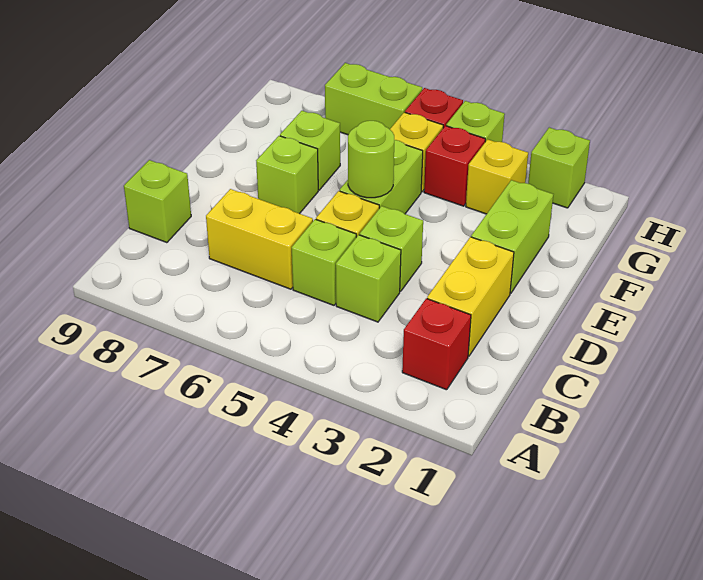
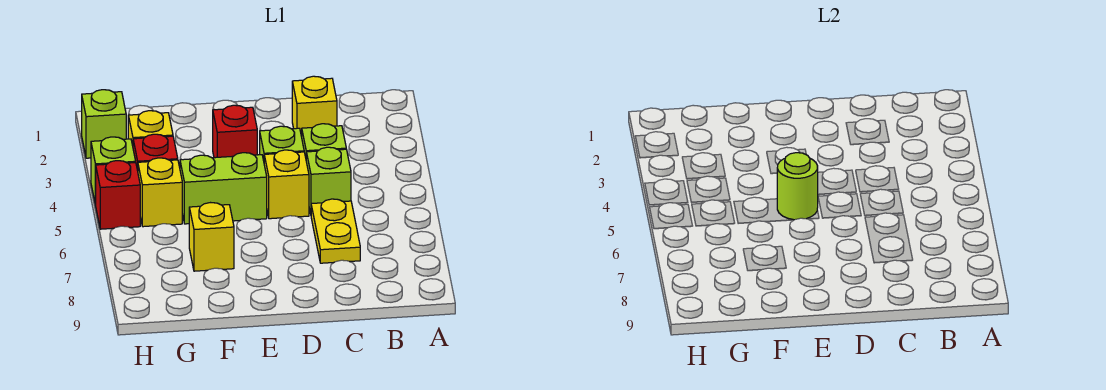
red brick B2 level 1 -> red brick E3 level 1
yellow brick C2:D2 level 1 -> yellow brick C2 level 1
yellow brick C6:C7 level 1 -> yellow plate C6:C7 level 1
lime brick C9 level 1 -> none
lime brick E2:F2 level 1 -> none
lime brick E7 level 1 -> none
lime brick F7 level 1 -> yellow brick F7 level 1
lime brick H6:H7 level 1 -> none

